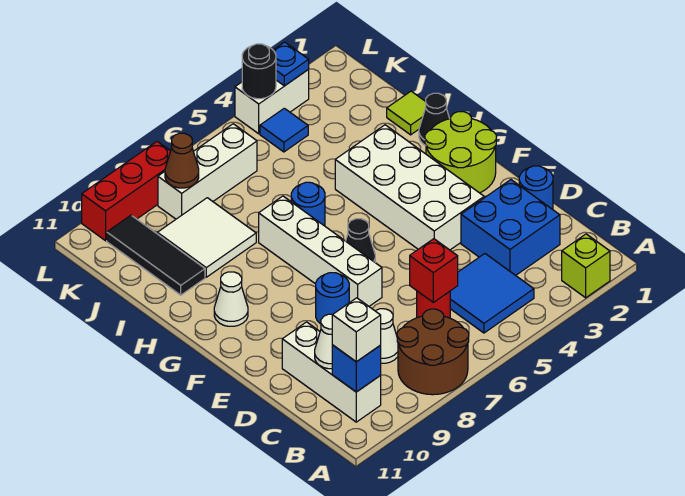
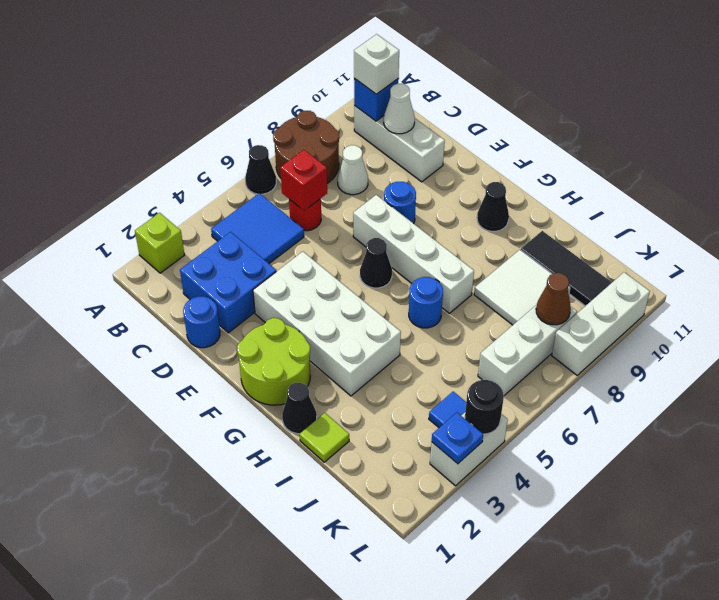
none -> black cone A6 level 1
white cone G10 level 1 -> black cone G10 level 1
red brick L8:L10 level 1 -> white brick L8:L10 level 1

